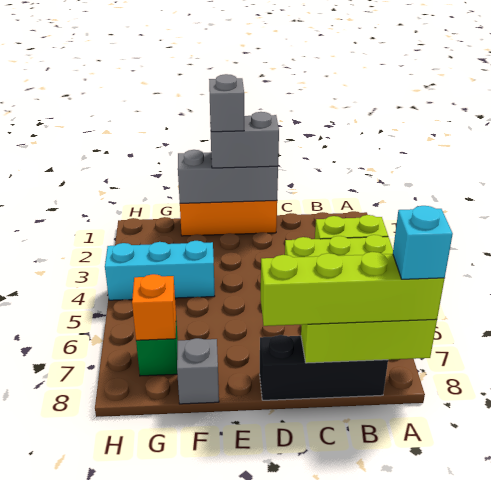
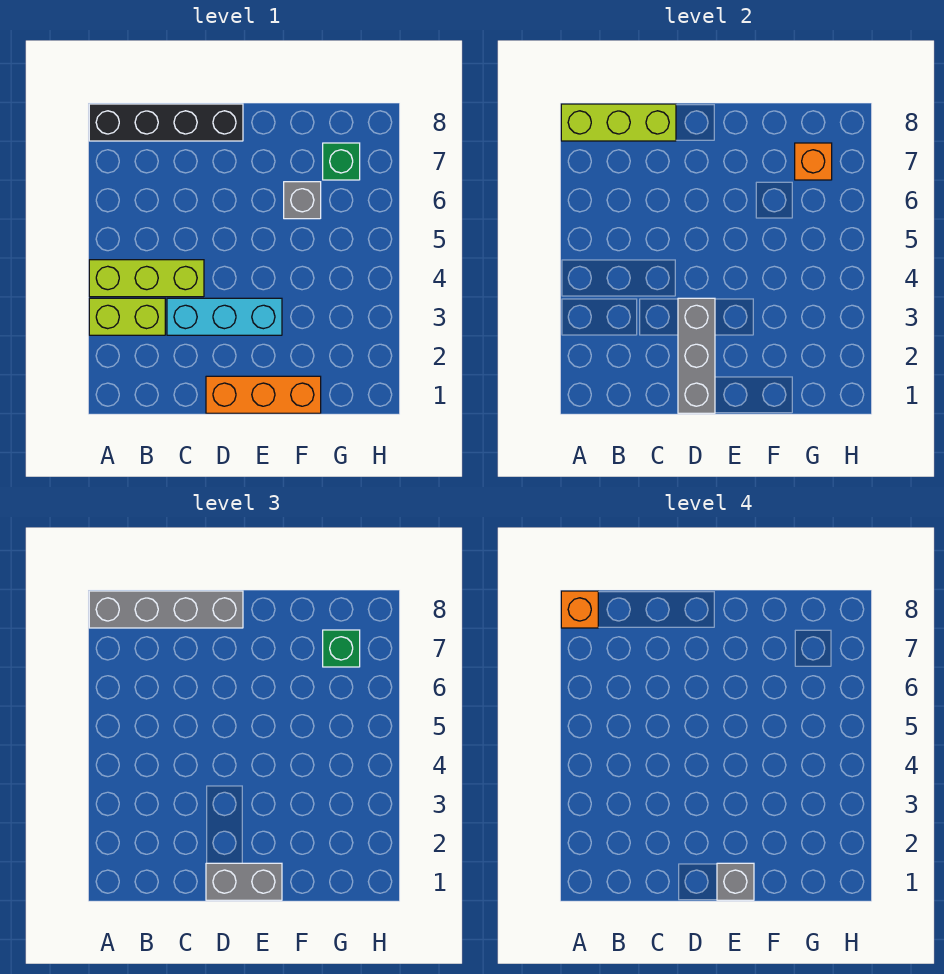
lime brick A8:D8 level 3 -> grey brick A8:D8 level 3
cyan brick A8 level 4 -> orange brick A8 level 4
black brick B8:D8 level 1 -> black brick A8:D8 level 1
grey brick D1:F1 level 2 -> grey brick D1:D3 level 2
cyan brick F4:H4 level 1 -> cyan brick C3:E3 level 1
grey brick F8 level 1 -> grey brick F6 level 1
none -> green brick G7 level 3

